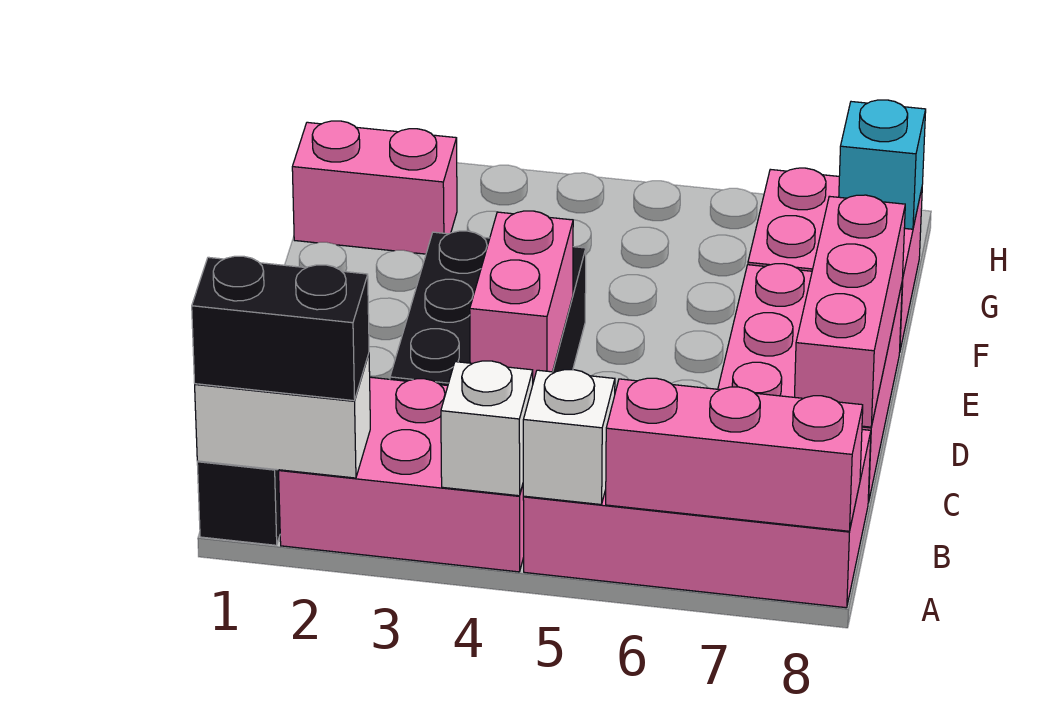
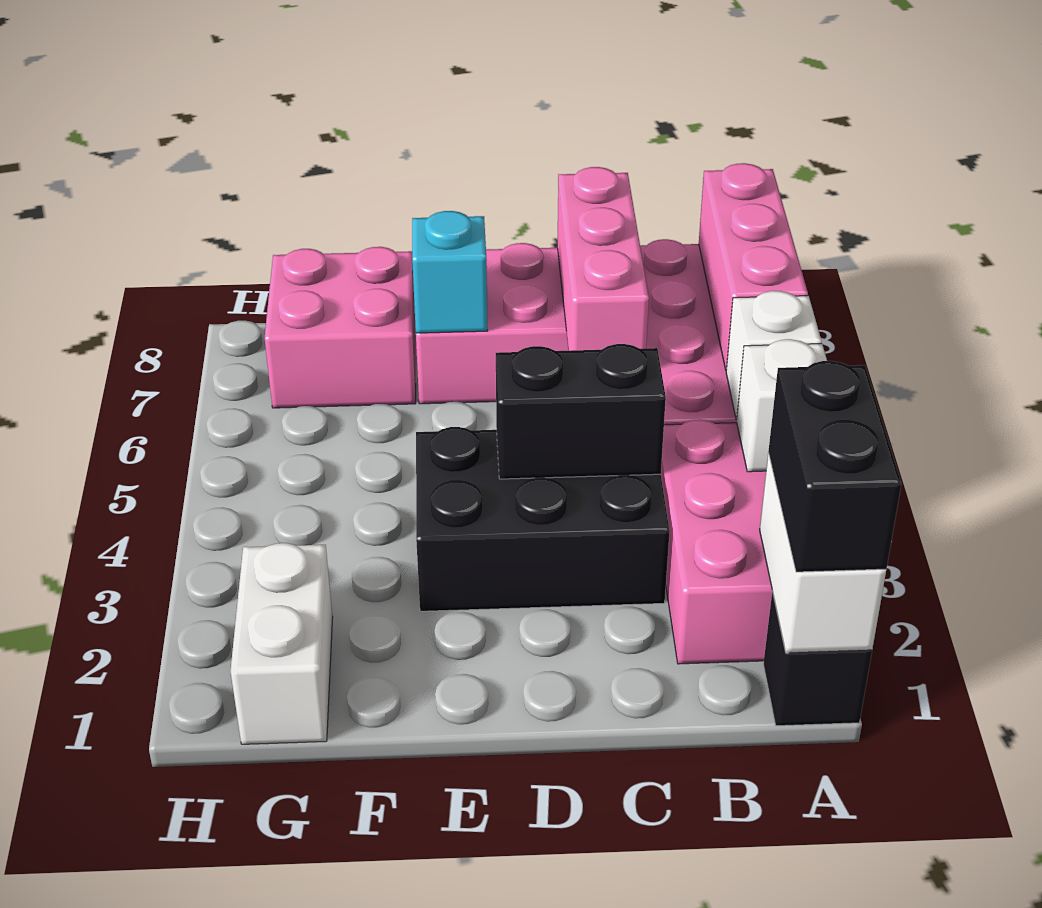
pink brick C4:D4 level 2 -> black brick C4:D4 level 2
pink brick C8:E8 level 2 -> pink brick C6:C8 level 2
pink brick G1:G2 level 1 -> white brick G1:G2 level 1
cyan brick G8 level 2 -> cyan brick E7 level 2

